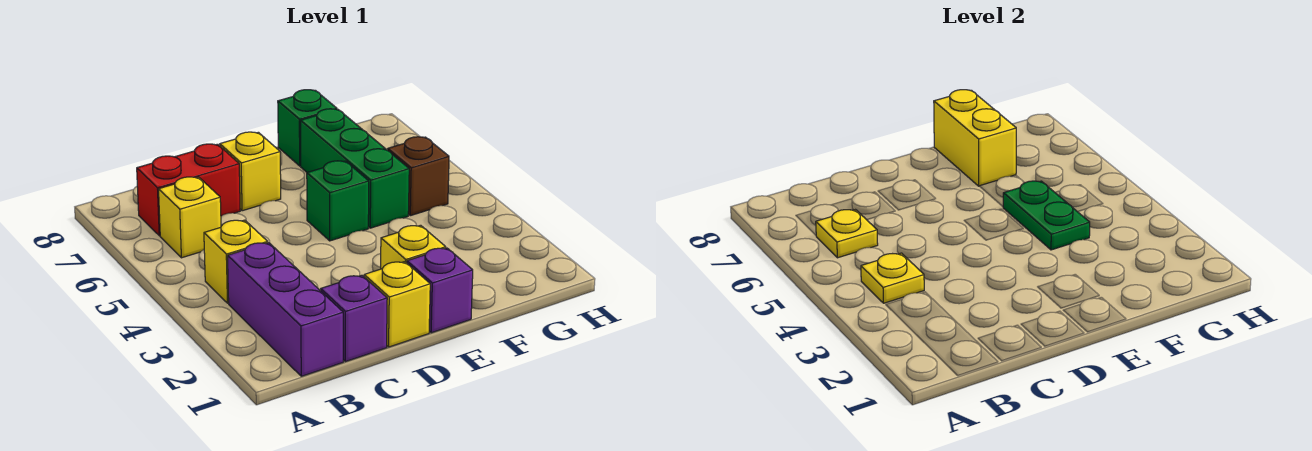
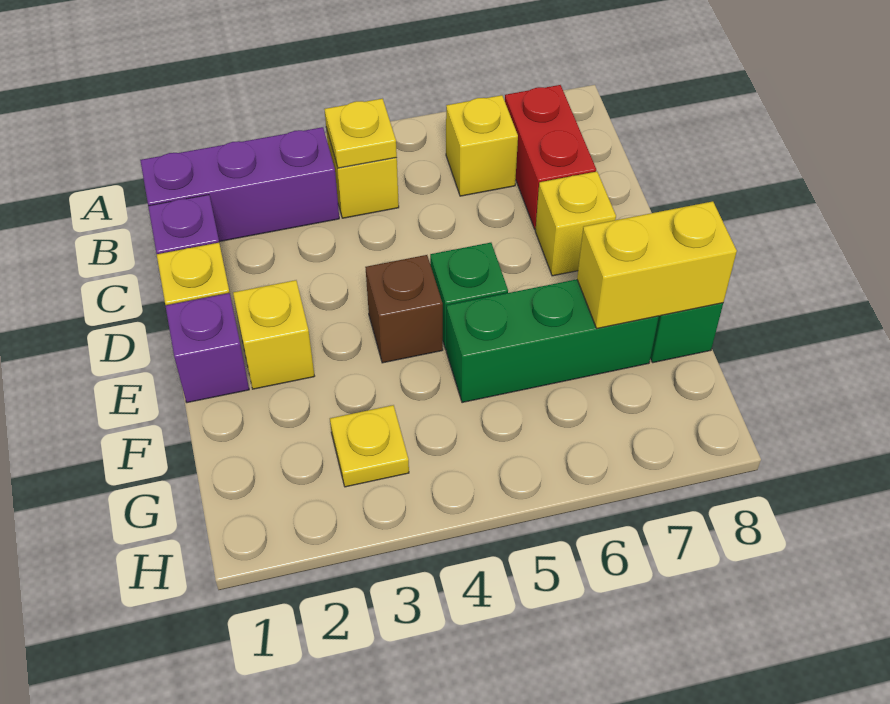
yellow plate B6 level 2 -> yellow plate G3 level 1
green plate F4:F5 level 2 -> none
brown brick G5 level 1 -> brown brick E4 level 1

